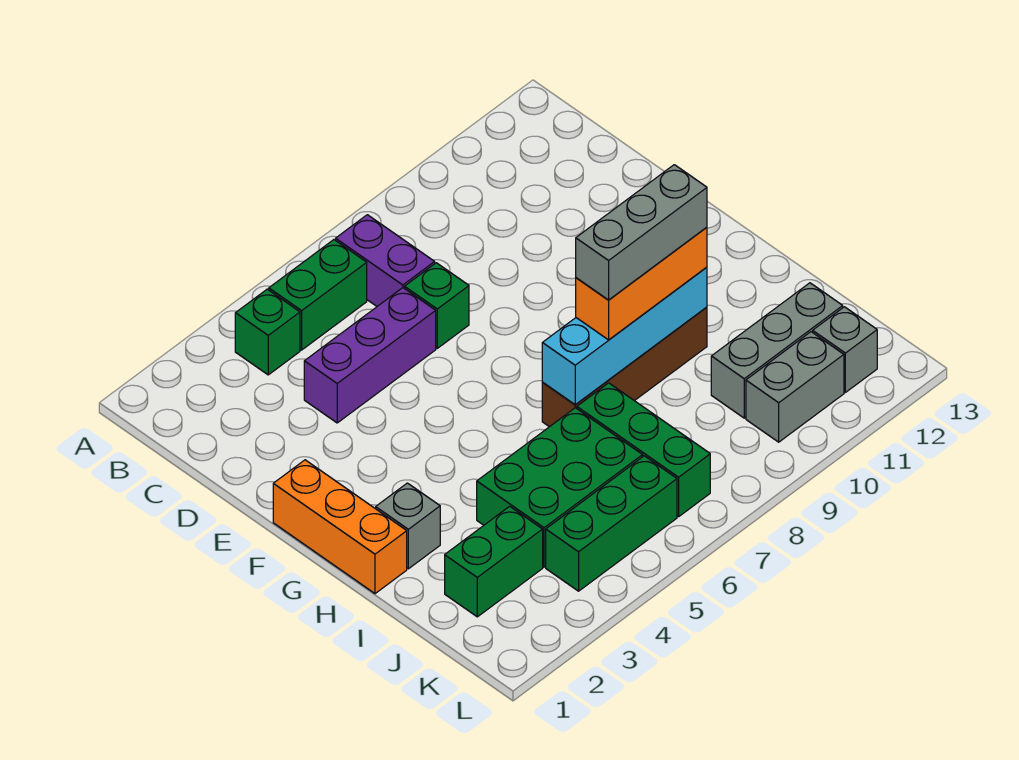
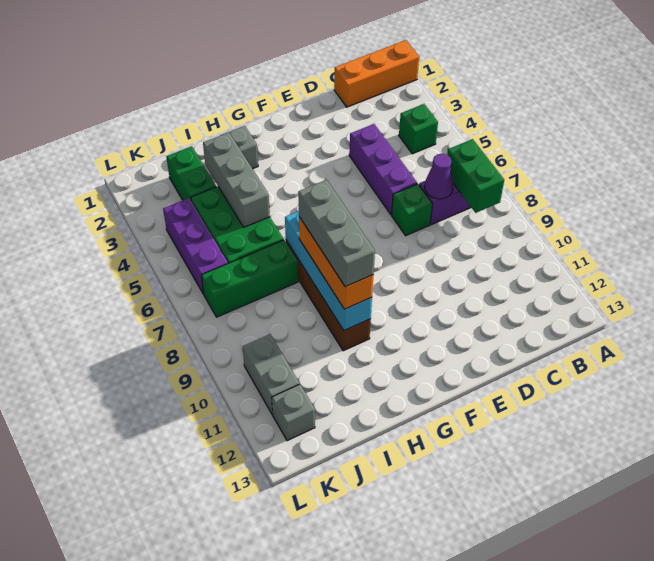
green brick B5:B6 level 1 -> green brick B7:B8 level 2
none -> purple cone C7 level 2
orange brick F1:H1 level 1 -> orange brick A1:C1 level 1
grey brick J10:J12 level 1 -> grey brick I3:I5 level 2
green brick K4:K6 level 1 -> purple brick K4:K6 level 1

